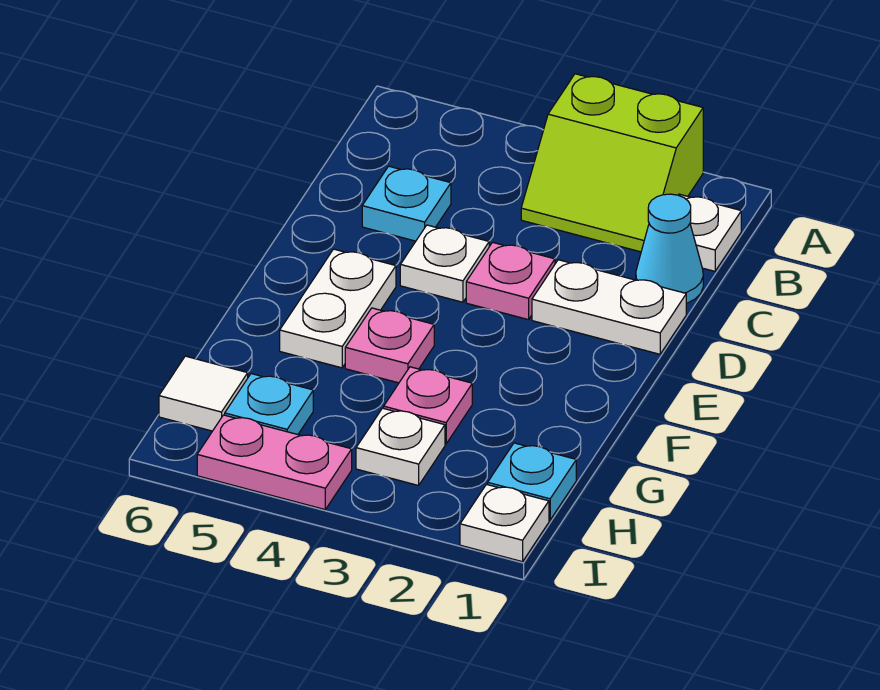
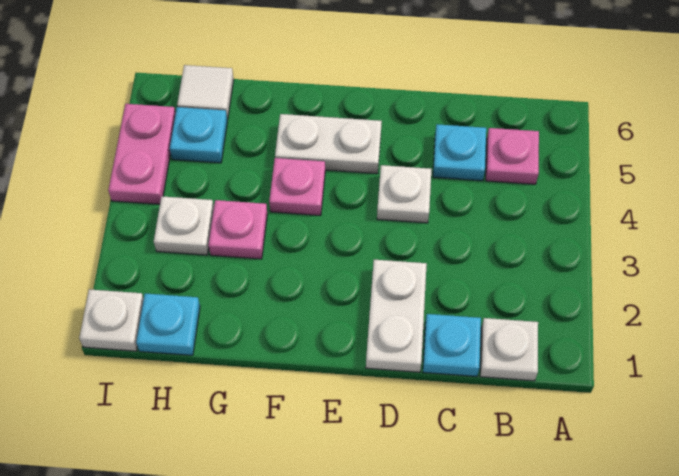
lime slope A2:B3 level 1 top A -> none
cyan cone C1 level 1 -> cyan plate C1 level 1
pink plate D3 level 1 -> pink plate B5 level 1

